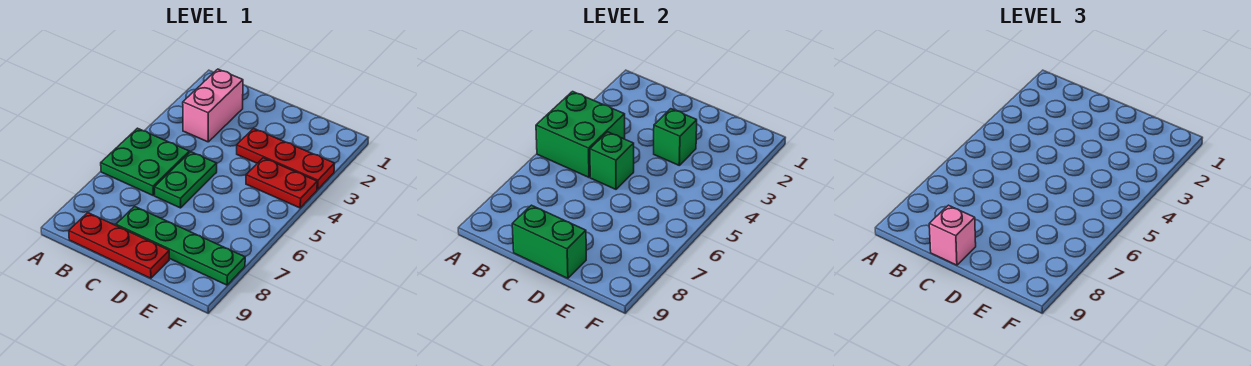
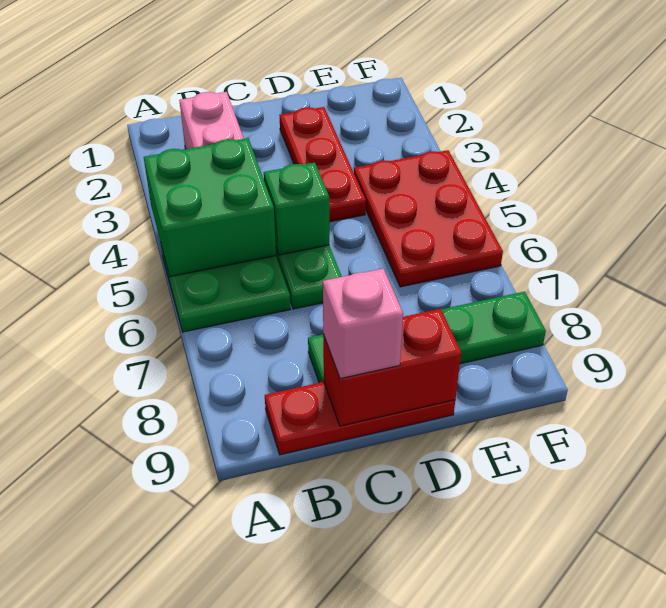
green brick C9:D9 level 2 -> red brick C9:D9 level 2
red plate D3:F3 level 1 -> red plate D2:D4 level 1
green brick D3 level 2 -> none
red plate E4:F4 level 1 -> red plate E4:F6 level 1

